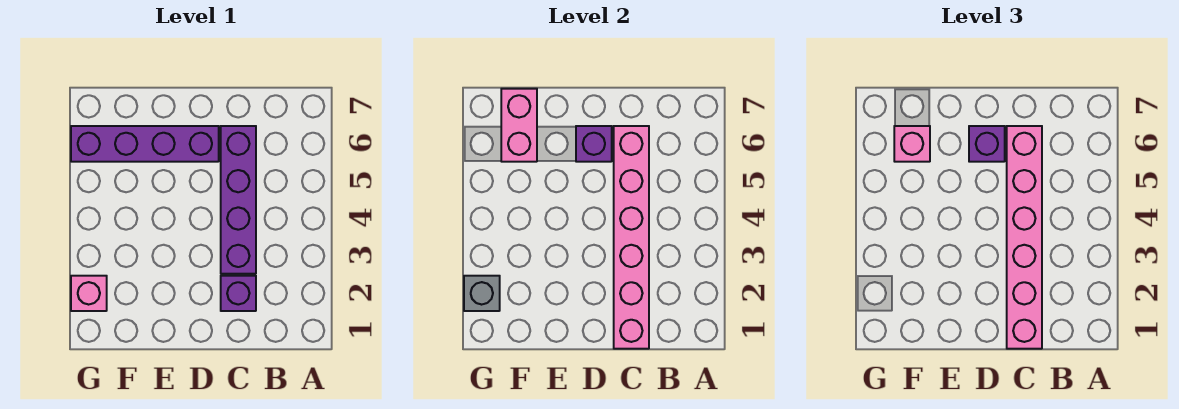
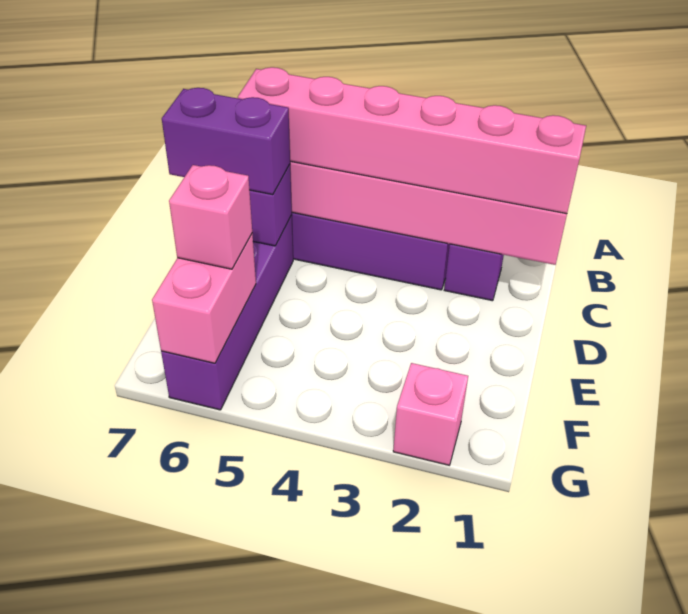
purple brick D6 level 3 -> purple brick D6:D7 level 3
pink brick F6:F7 level 2 -> pink brick F6:G6 level 2
grey brick G2 level 2 -> none

